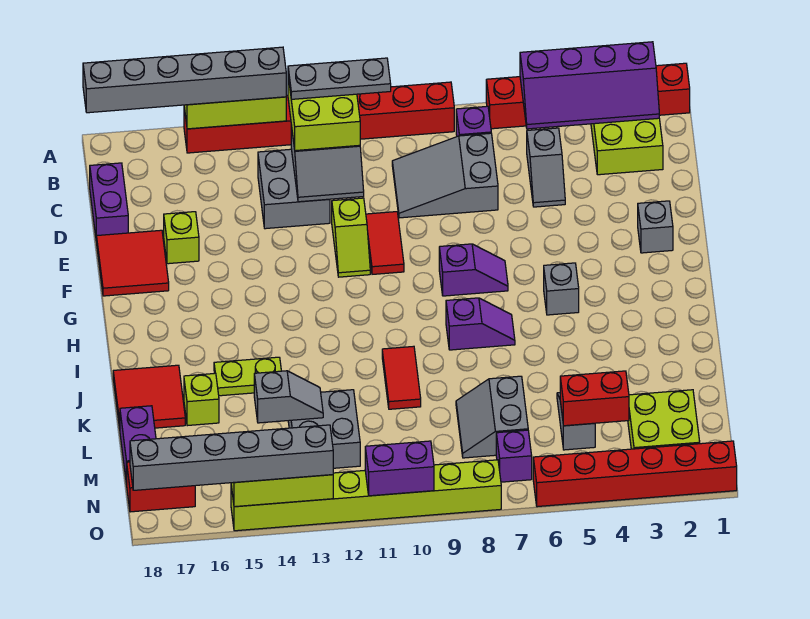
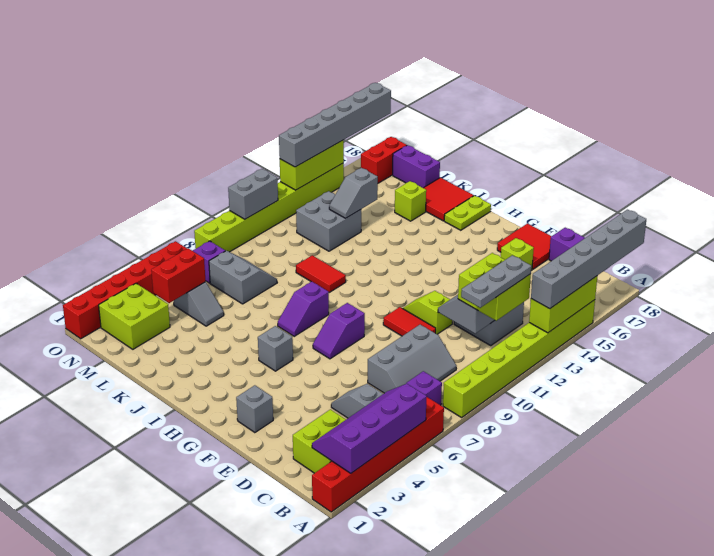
red brick A8:A15 level 1 -> lime brick A8:A15 level 1
grey slope C7:D9 level 1 top 7 -> grey slope C7:D9 level 1 top D
lime plate J14:J15 level 1 -> lime plate I17:I18 level 1
purple brick O10:O11 level 2 -> grey brick O10:O11 level 2

